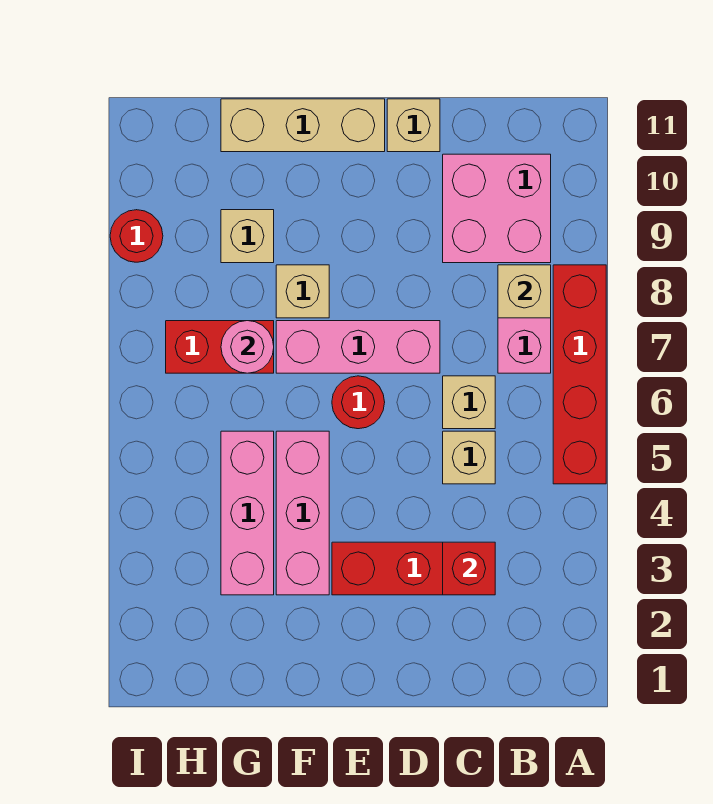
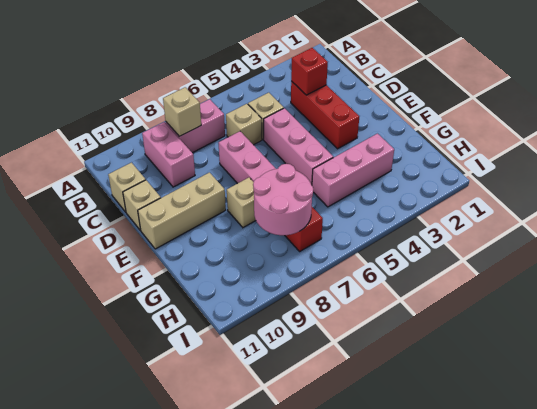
red brick A5:A8 level 1 -> none
pink brick B9:C10 level 1 -> pink brick B9:C9 level 1
red round brick E6 level 1 -> none
tan brick E11:G11 level 1 -> tan brick E9:E11 level 1
pink brick F3:F5 level 1 -> pink brick D5:F5 level 1
pink round brick G7 level 2 -> pink round brick G7:H8 level 2
tan brick G9 level 1 -> tan brick C11 level 1
red round brick I9 level 1 -> none

